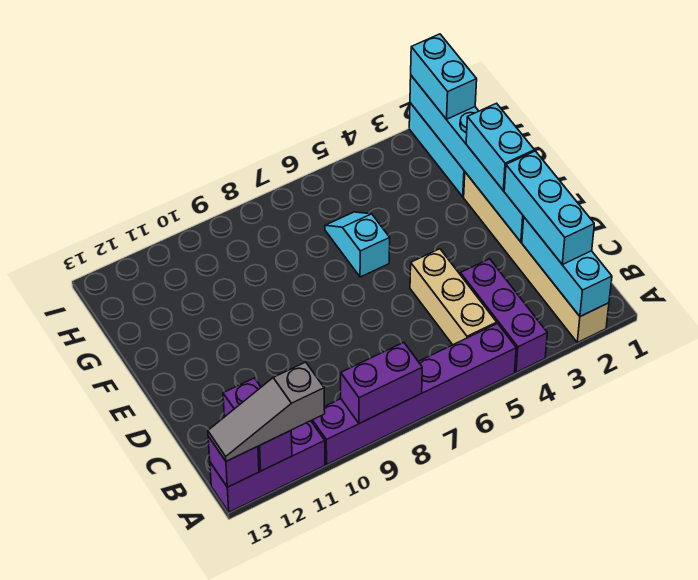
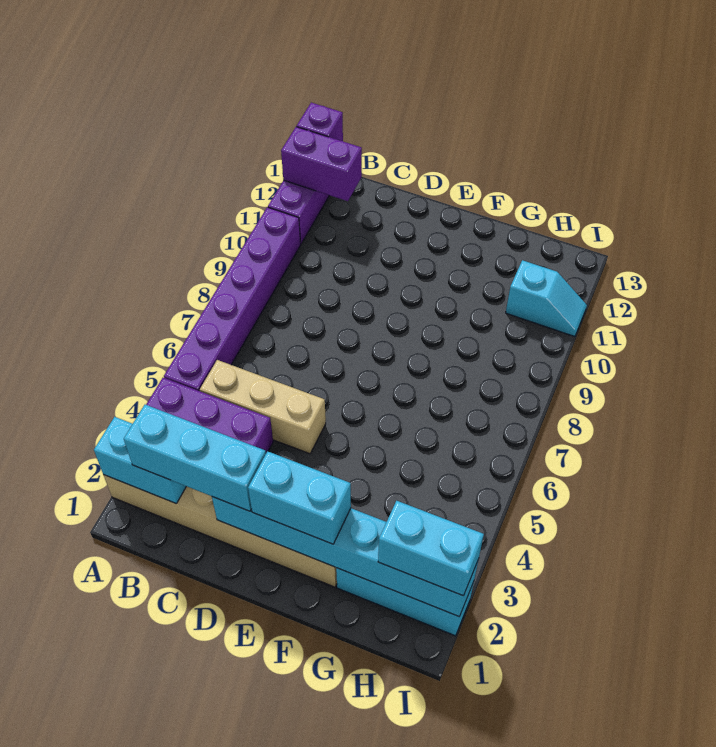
cyan brick A2:C2 level 2 -> cyan brick A2:B2 level 2
purple brick A8:A9 level 2 -> none
grey slope A11:A13 level 3 top 11 -> none
cyan slope F6:G6 level 1 top F -> cyan slope H11:I11 level 1 top H

